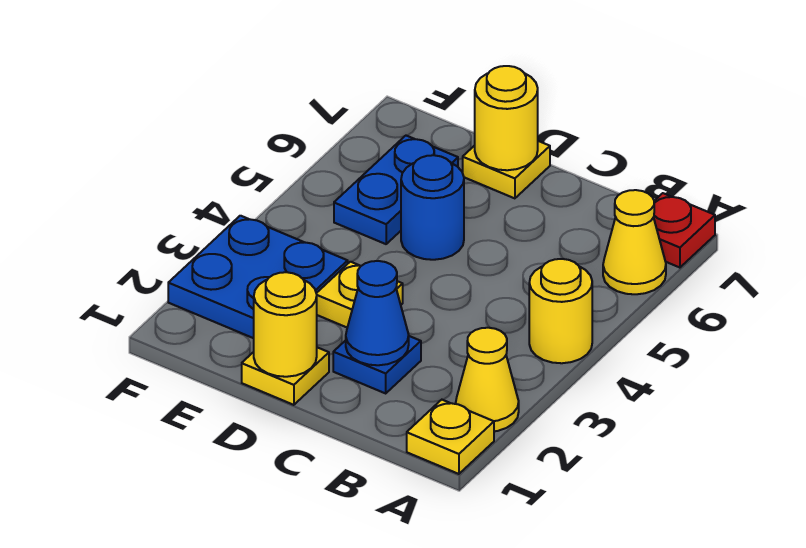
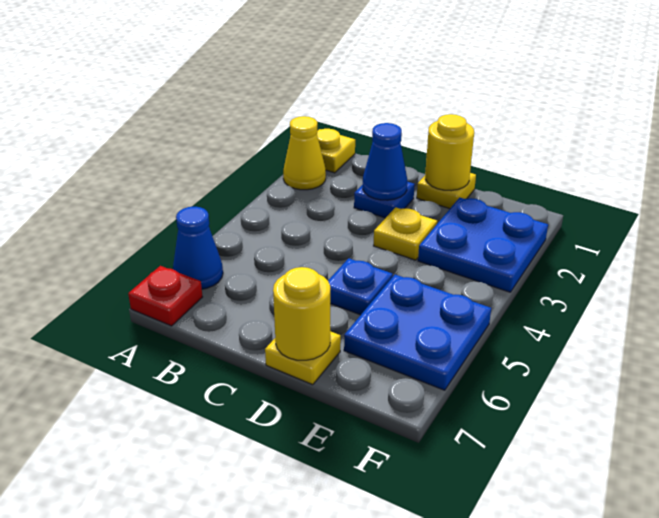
yellow round brick A4 level 1 -> none
yellow cone A6 level 1 -> blue cone A6 level 1
blue round brick D5 level 1 -> blue plate D5 level 1
blue plate E5:E6 level 1 -> blue plate E5:F6 level 1

